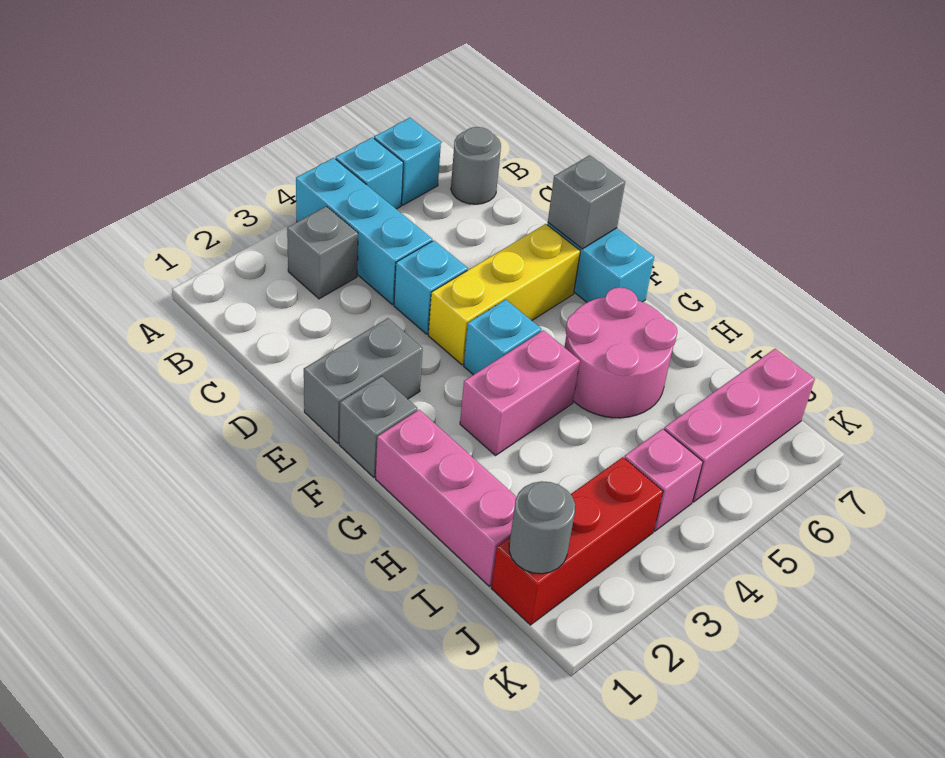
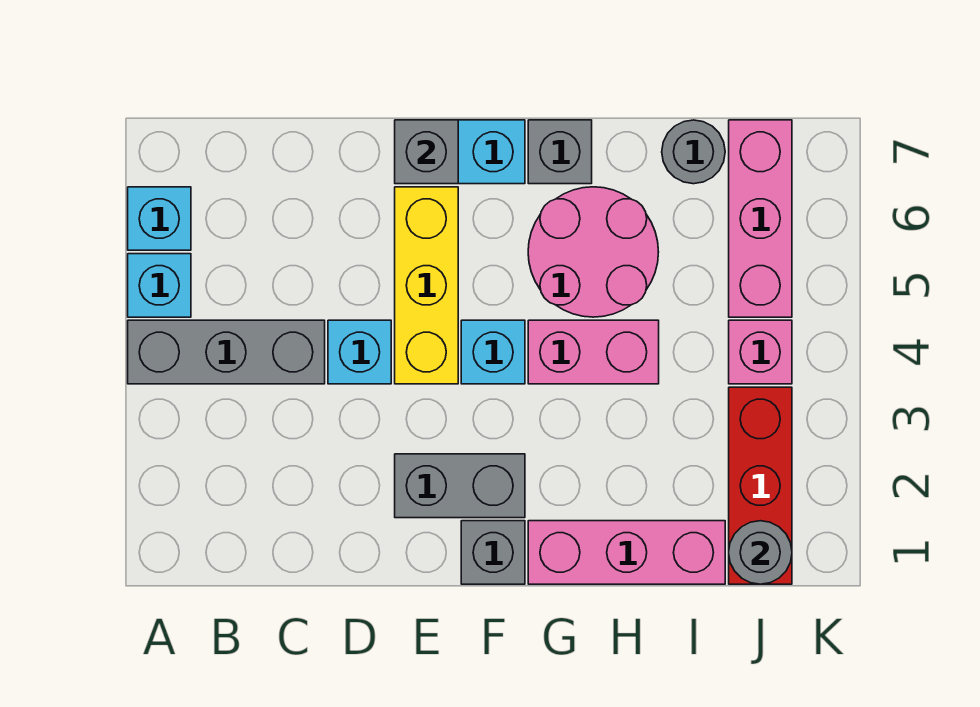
cyan brick A4:C4 level 1 -> grey brick A4:C4 level 1
grey brick B3 level 1 -> grey brick G7 level 1
grey round brick B7 level 1 -> grey round brick I7 level 1
grey brick E1:E2 level 1 -> grey brick E2:F2 level 1
pink brick G3:G4 level 1 -> pink brick G4:H4 level 1

